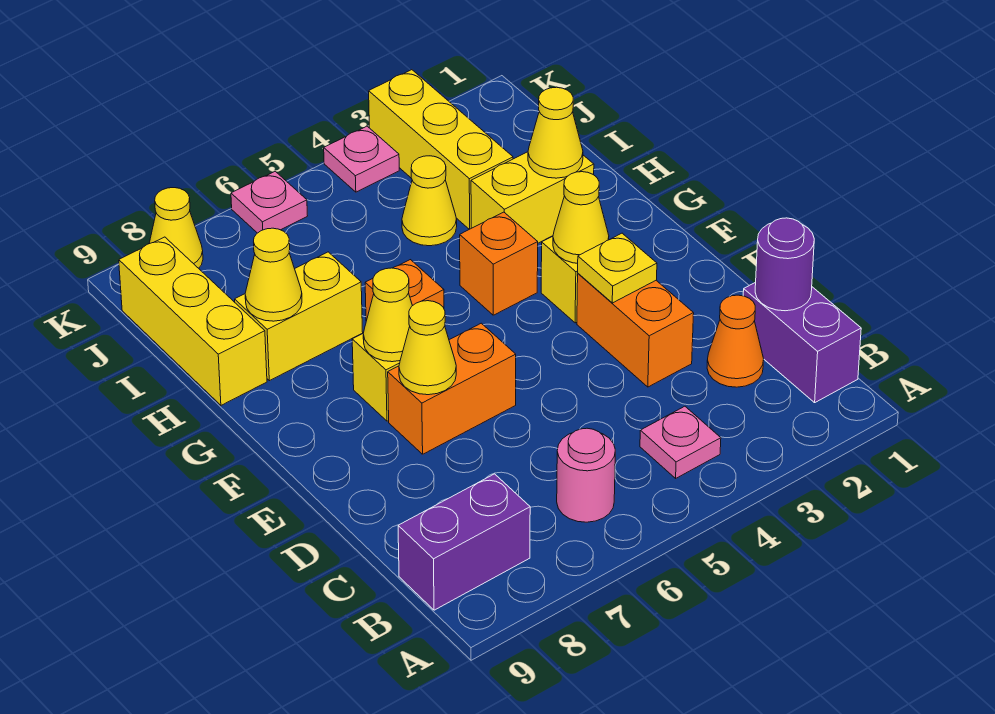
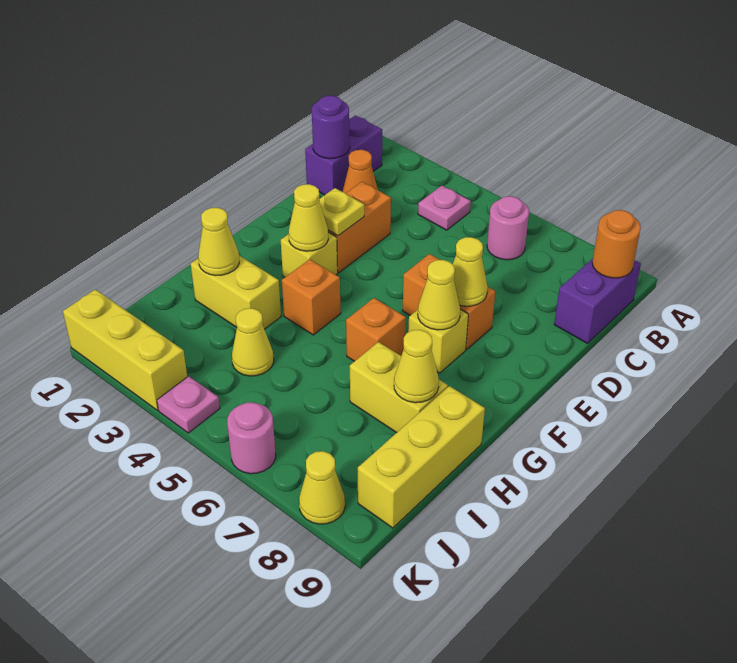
purple brick B8:B9 level 1 -> purple brick B9:C9 level 1
none -> orange round brick B9 level 2
yellow brick I3:K3 level 1 -> yellow brick K1:K3 level 1
pink plate K6 level 1 -> pink round brick K6 level 1

